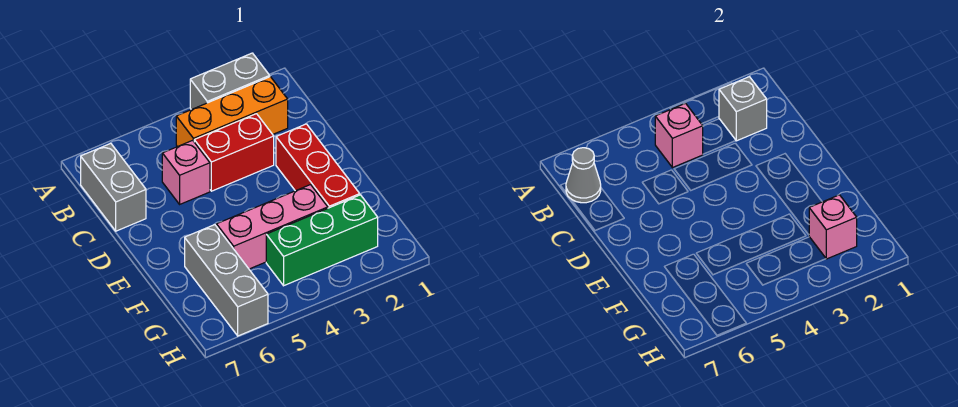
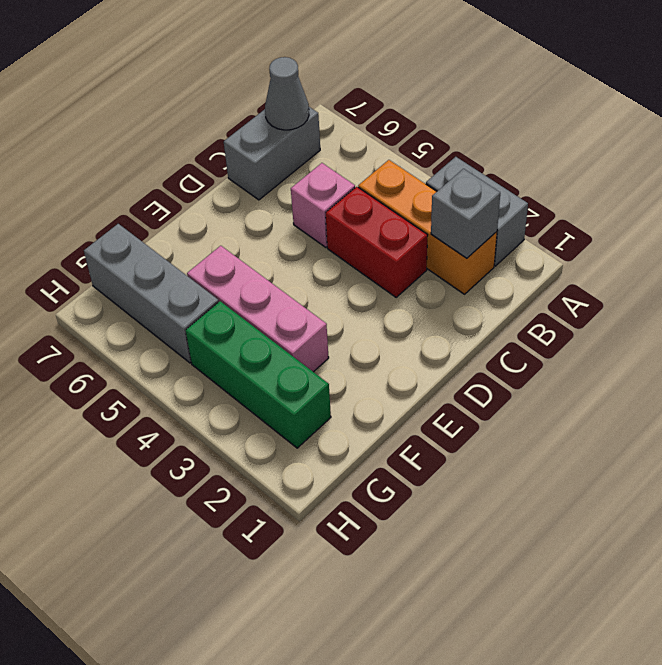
pink brick B4 level 2 -> none
red brick D2:F2 level 1 -> none
grey brick F6:H6 level 1 -> grey brick G5:G7 level 1
pink brick G2 level 2 -> none

